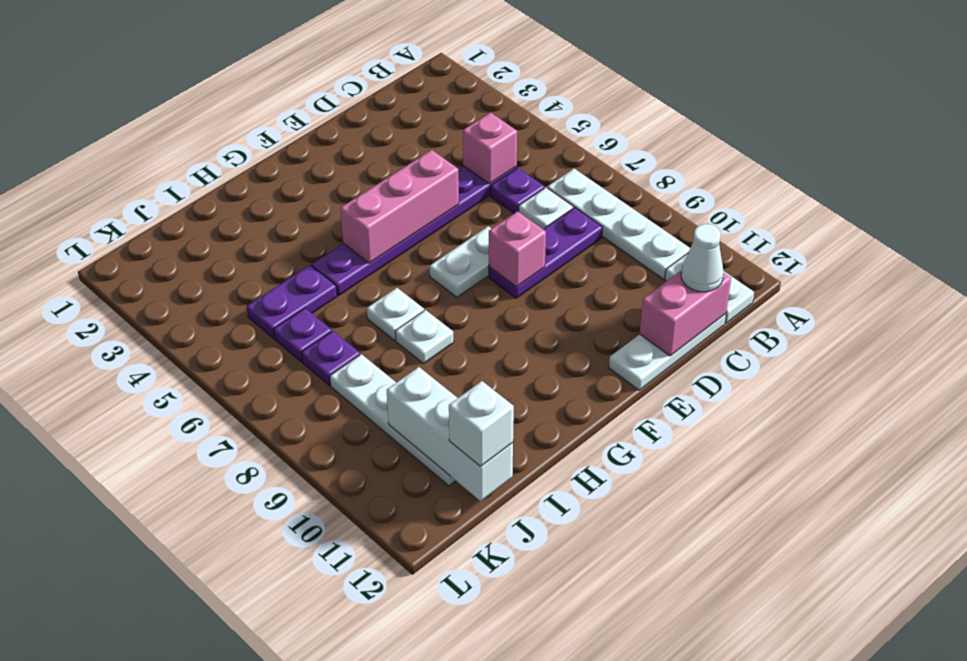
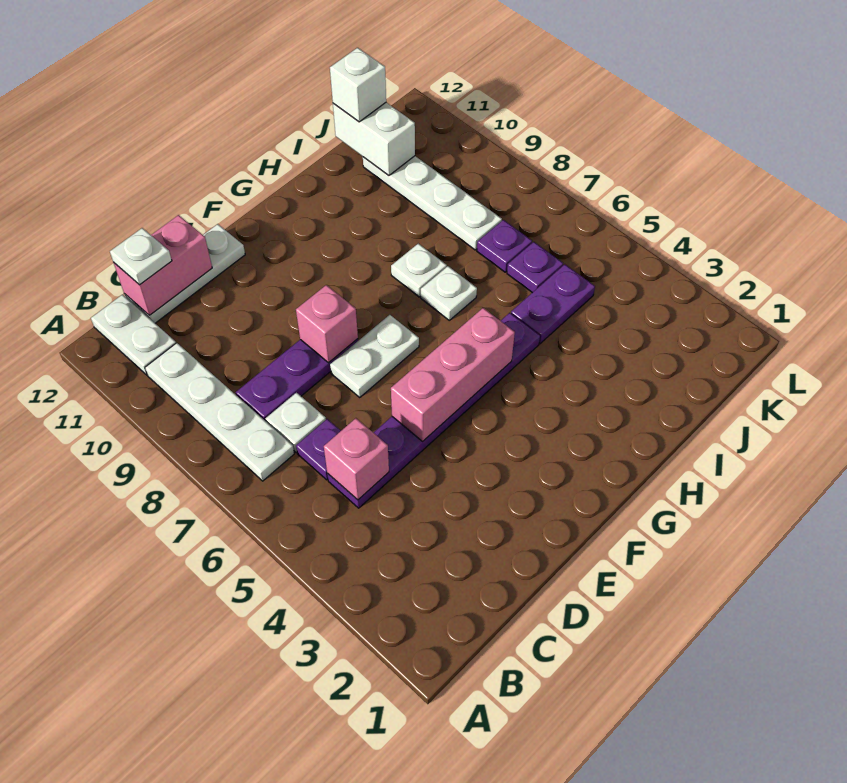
white cone C12 level 3 -> white plate C12 level 3
white brick J10:J12 level 2 -> white brick J11:J12 level 2

